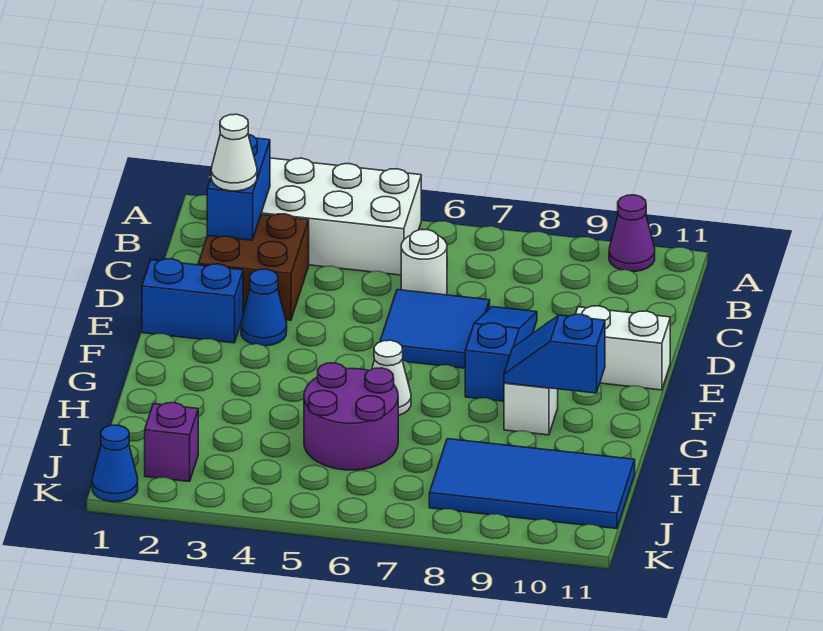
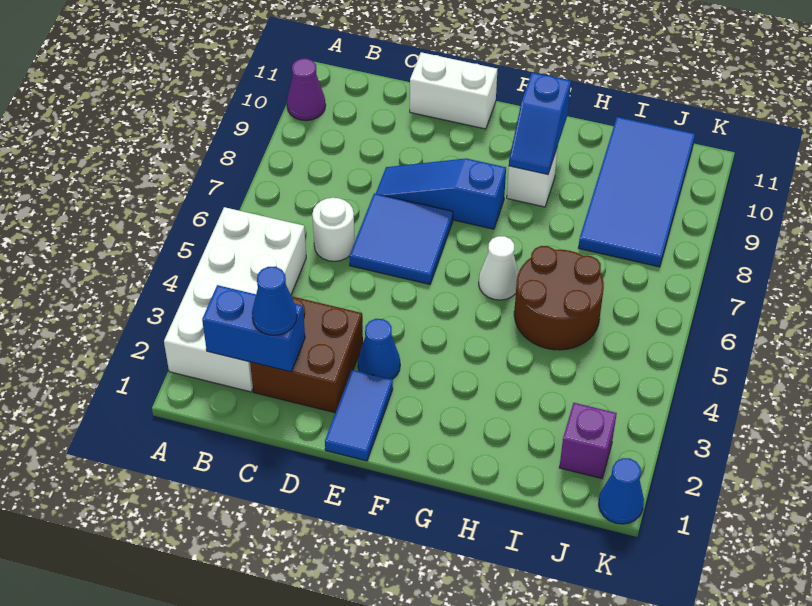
white cone C2 level 3 -> blue cone C2 level 3
blue brick E1:E2 level 1 -> blue tile E1:E2 level 1
white brick E10:E11 level 1 -> white brick D11:E11 level 1
purple round brick H5:I6 level 1 -> brown round brick H5:I6 level 1

